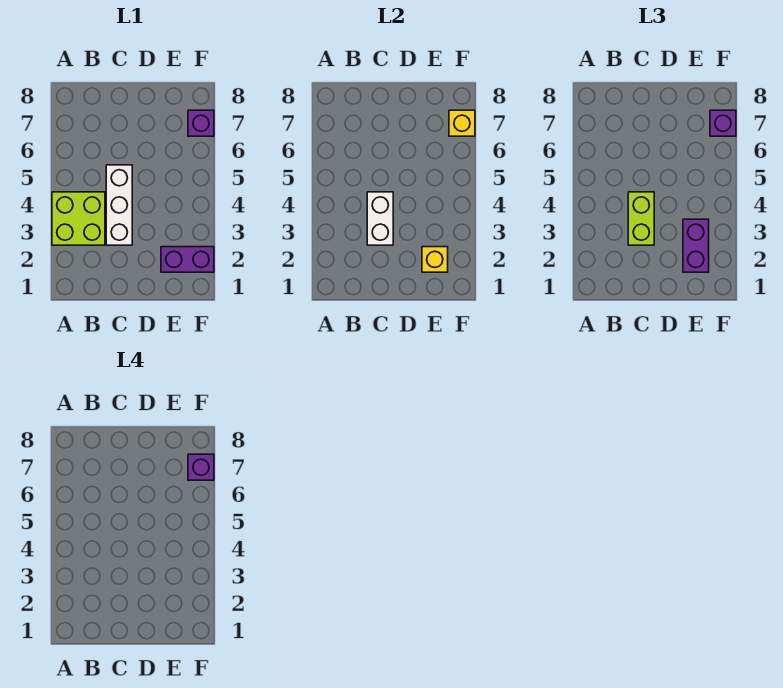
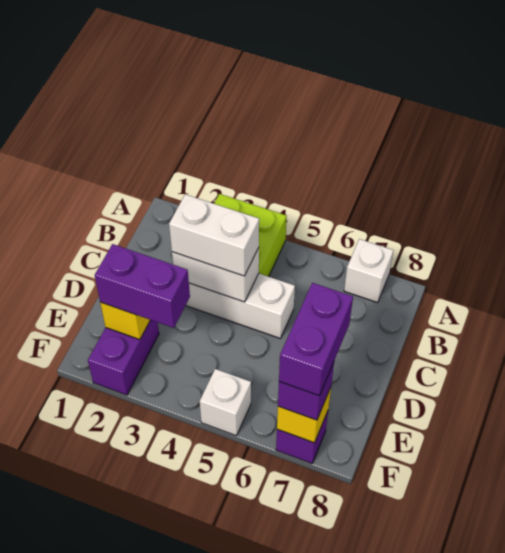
none -> white brick A7 level 1
lime brick C3:C4 level 3 -> white brick C3:C4 level 3
none -> white brick F5 level 1
purple brick F7 level 4 -> purple brick E7:F7 level 4

